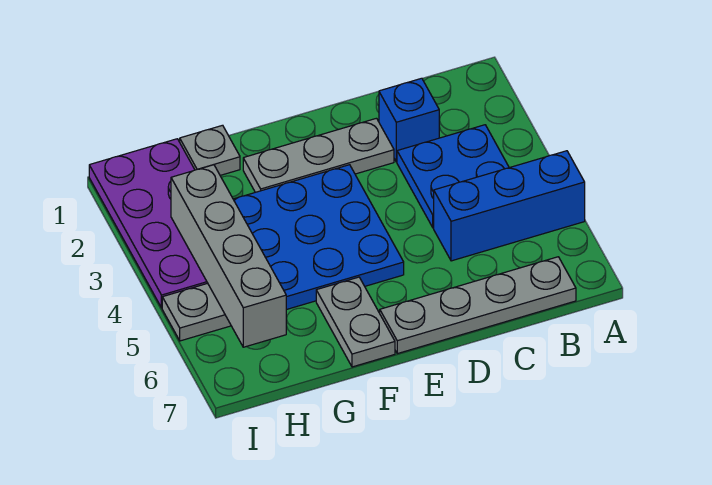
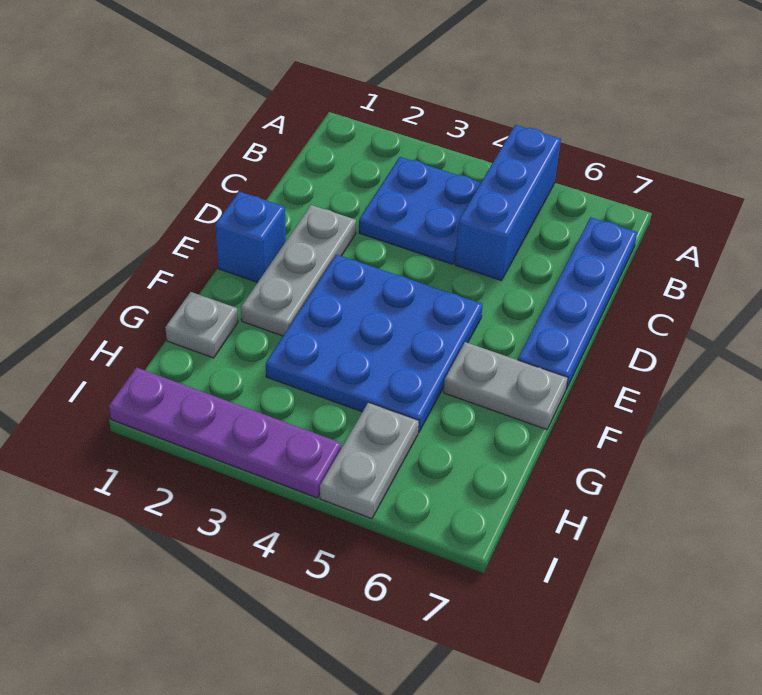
grey plate B7:E7 level 1 -> blue plate B7:E7 level 1
blue brick C2 level 1 -> blue brick E1 level 1
purple plate H1:I4 level 1 -> purple plate I1:I4 level 1
grey brick H3:H6 level 2 -> none

